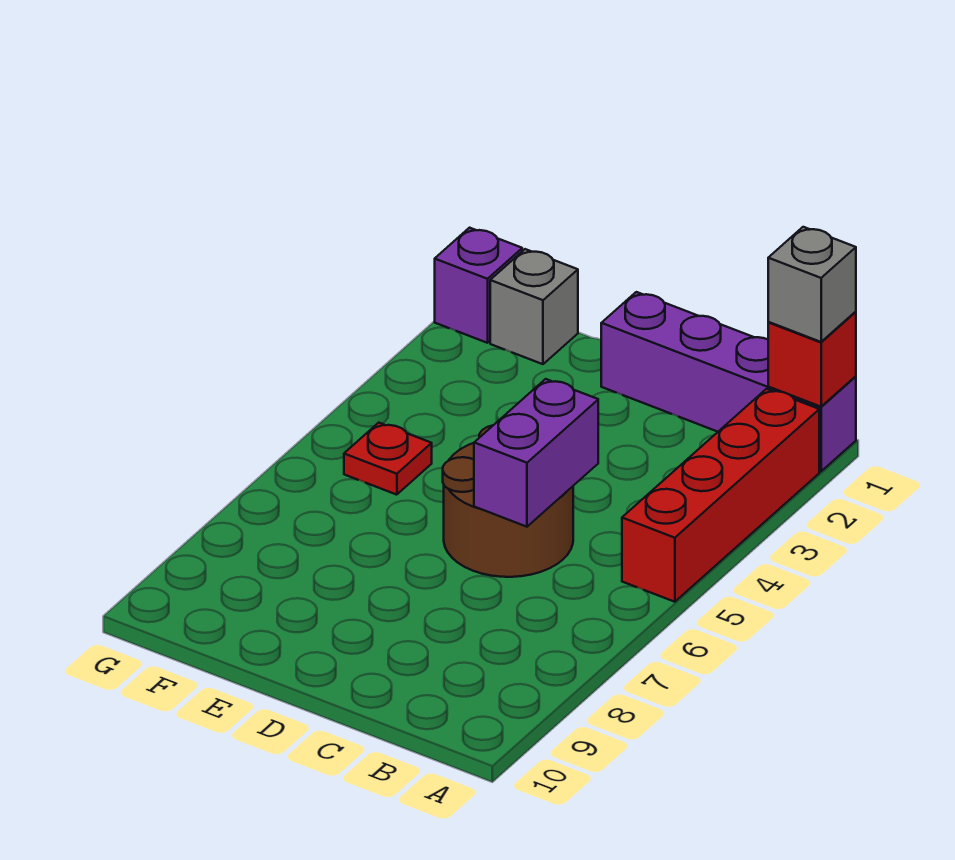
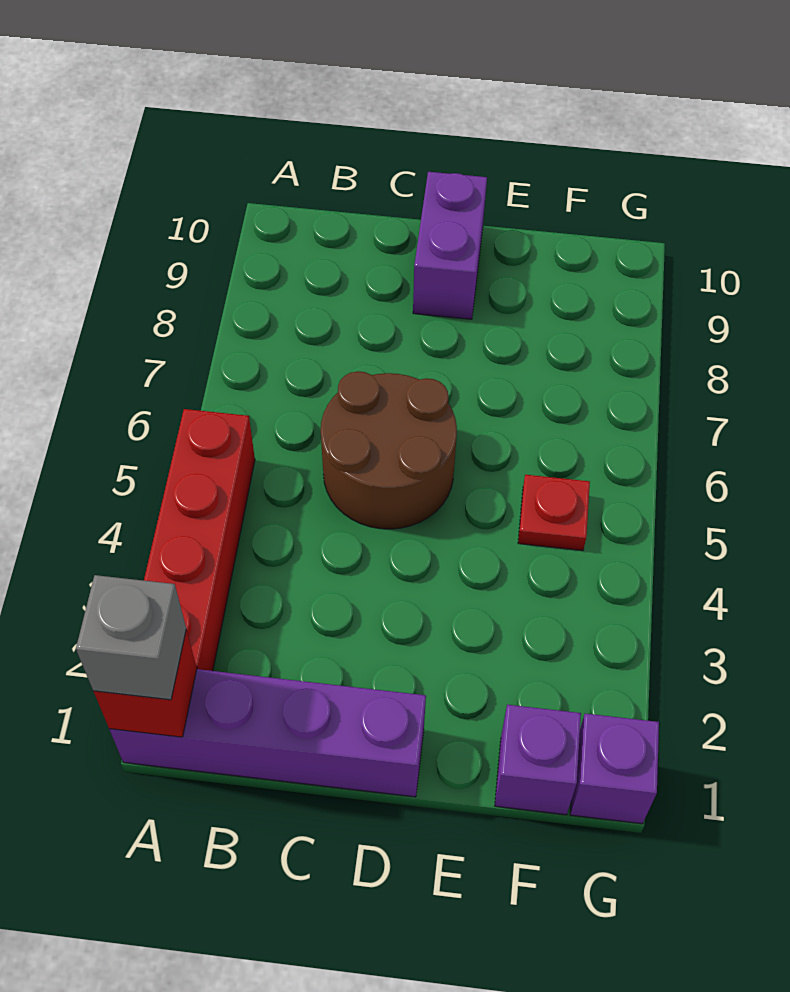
purple brick C5:C6 level 2 -> purple brick D9:D10 level 1
grey brick F1 level 1 -> purple brick F1 level 1

